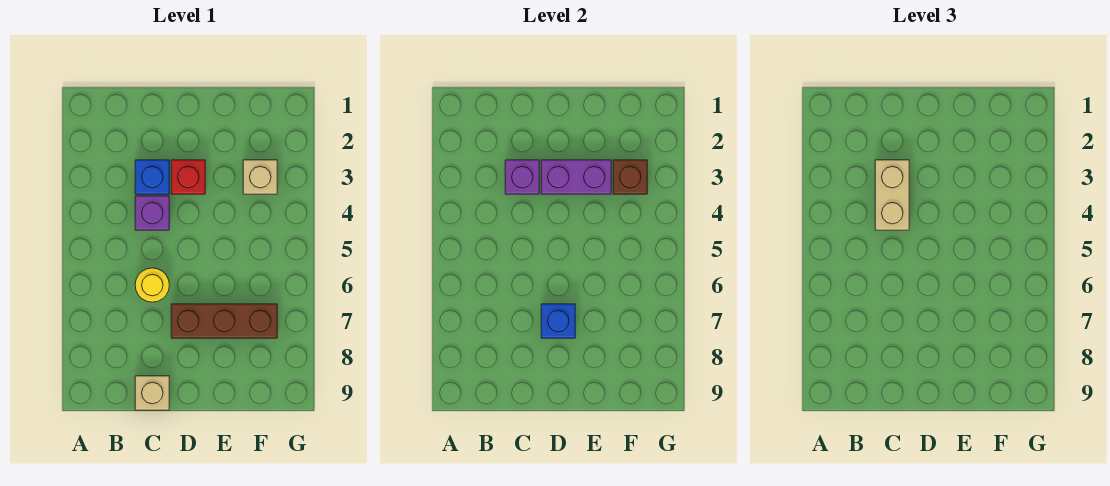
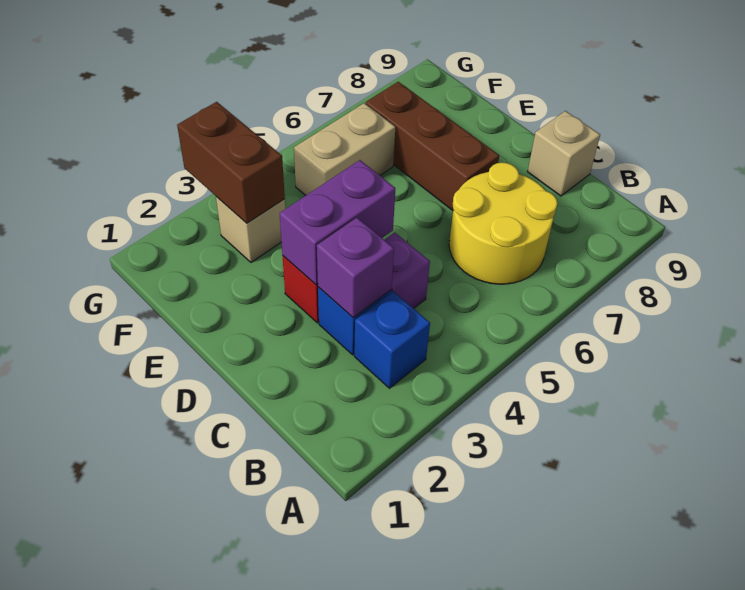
tan brick C3:C4 level 3 -> tan brick F5:F6 level 1
yellow round brick C6 level 1 -> yellow round brick B6:C7 level 1
purple brick D3:E3 level 2 -> purple brick D3:D4 level 2
blue brick D7 level 2 -> blue brick B3 level 1
brown brick F3 level 2 -> brown brick F3:G3 level 2

